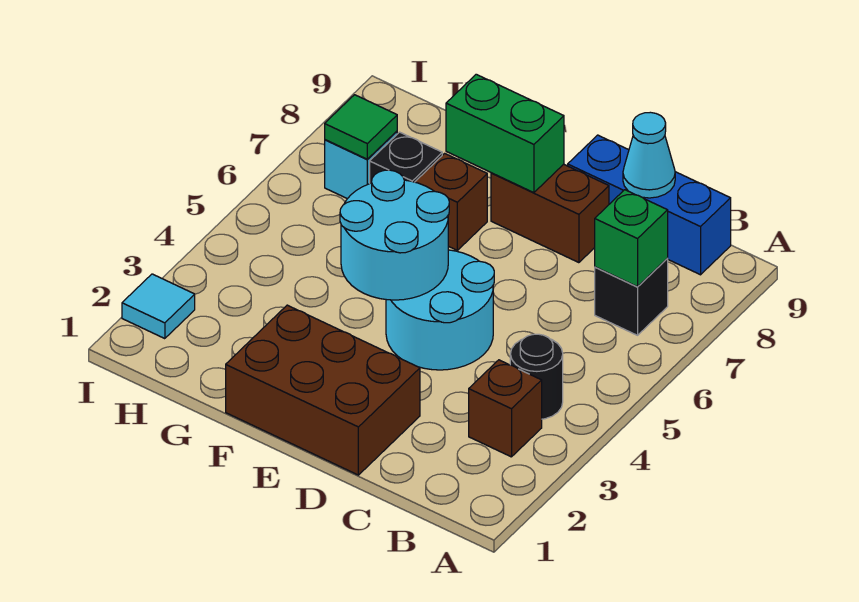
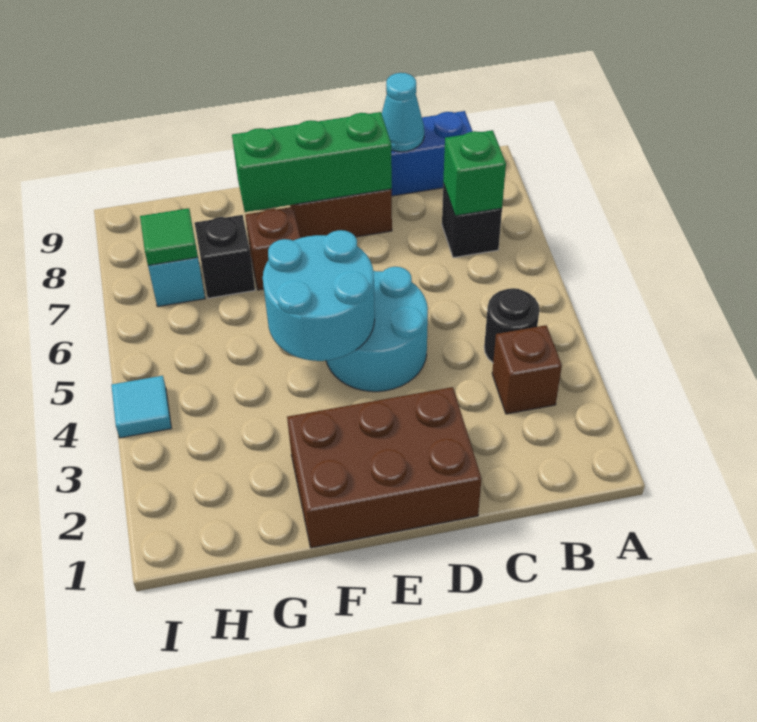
green brick E8:F8 level 2 -> green brick D8:F8 level 2
cyan tile I2 level 1 -> cyan tile I4 level 1

